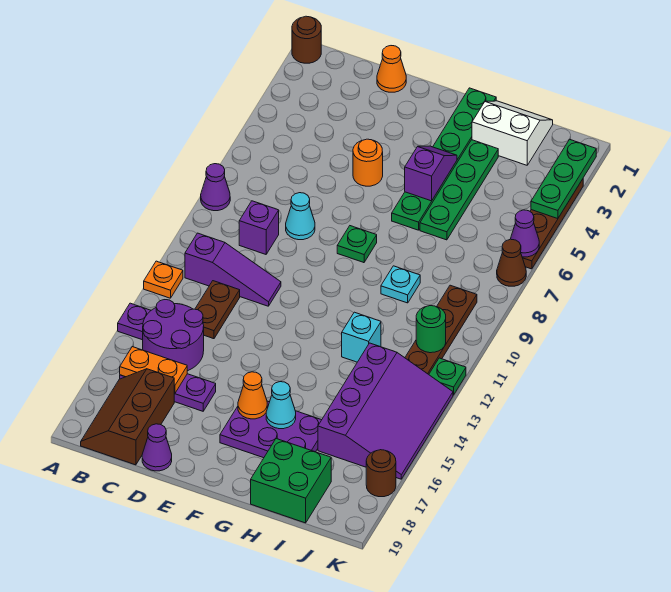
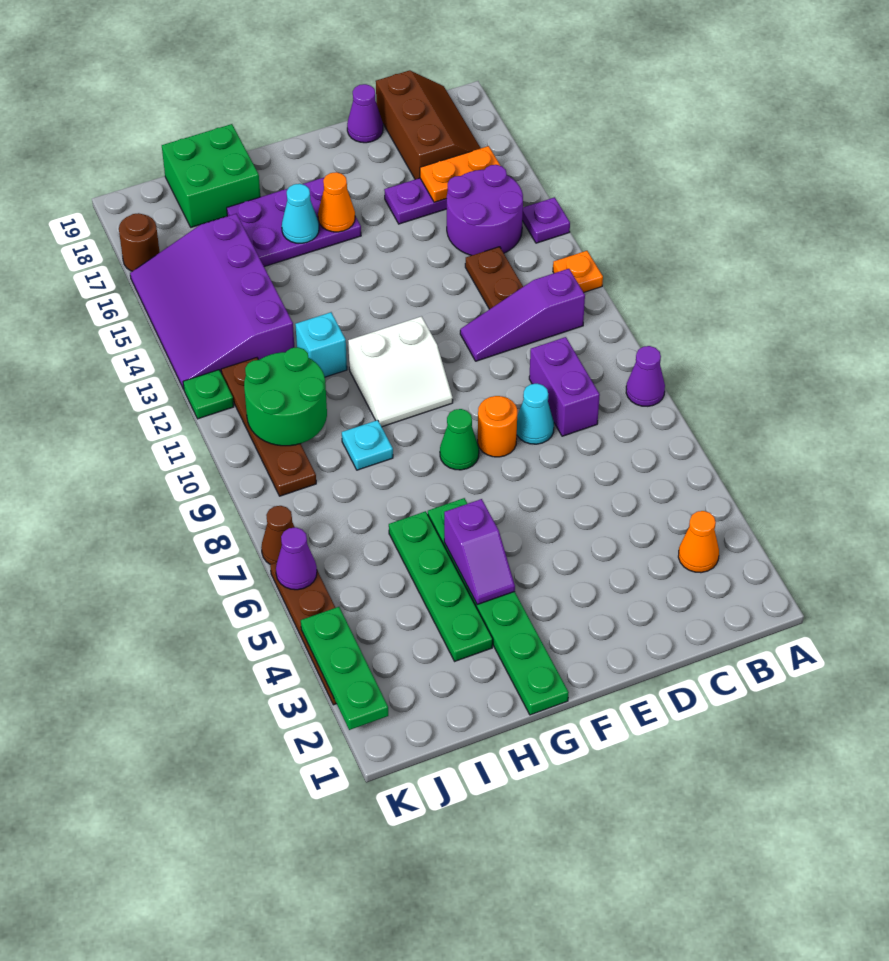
brown round brick A1 level 1 -> none
purple brick C9 level 1 -> purple brick C8:C9 level 1
orange cone D1 level 1 -> orange cone B3 level 1
orange round brick E5 level 1 -> orange round brick E8 level 1
green plate F8 level 1 -> green cone F8 level 1
white slope H1:I2 level 1 top 2 -> white slope F10:G11 level 1 top 11
green round brick J11 level 2 -> green round brick I10:J11 level 2

